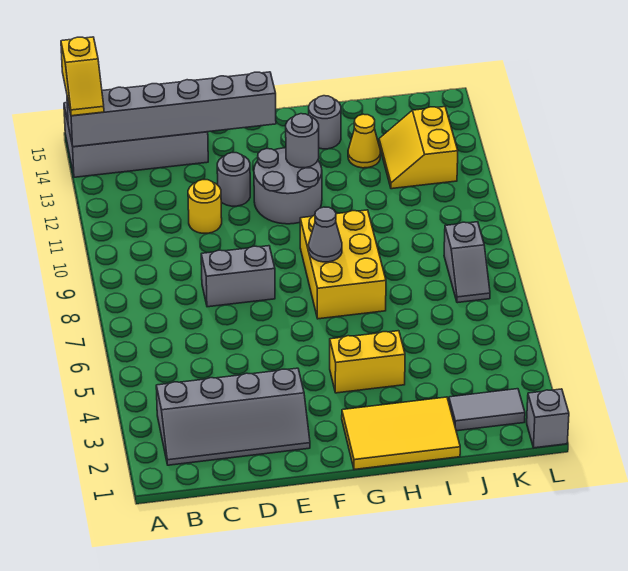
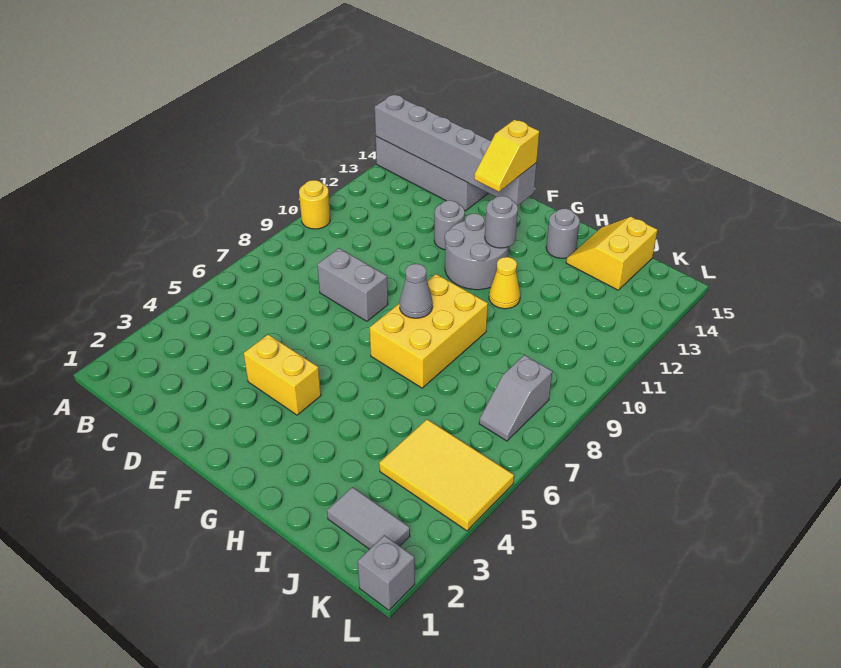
yellow slope A14:A15 level 3 top 15 -> yellow slope F13:F14 level 3 top 14
grey slope B2:E3 level 1 top 3 -> none
yellow round brick D11 level 1 -> yellow round brick A10 level 1
yellow tile G1:I2 level 1 -> yellow tile J4:L5 level 1
yellow brick G4:H4 level 1 -> yellow brick E4:F4 level 1
yellow cone I13 level 1 -> yellow cone H11 level 1
yellow slope J12:K13 level 1 top K -> yellow slope I14:J15 level 1 top J

